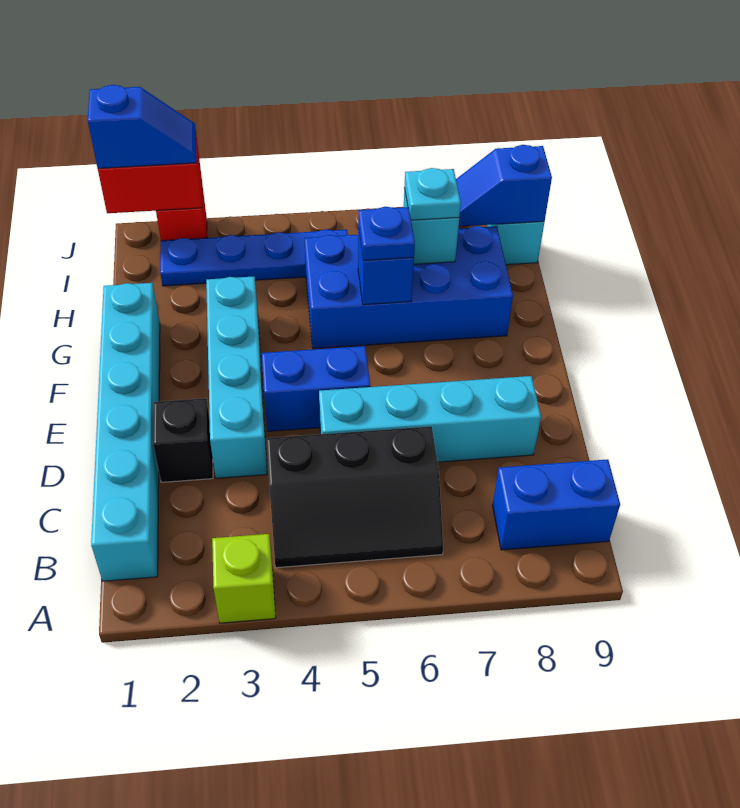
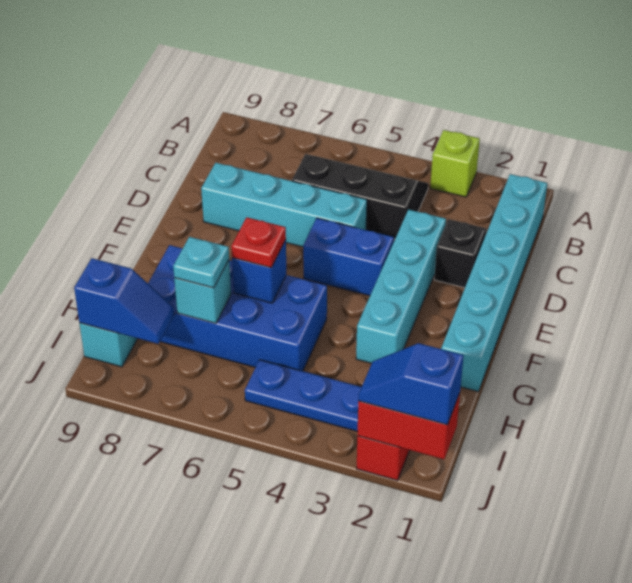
blue brick B8:B9 level 1 -> none
blue plate G6 level 3 -> red plate G6 level 3

